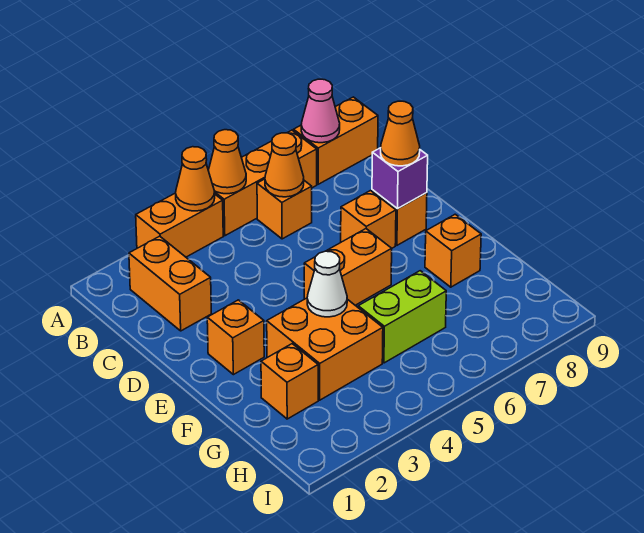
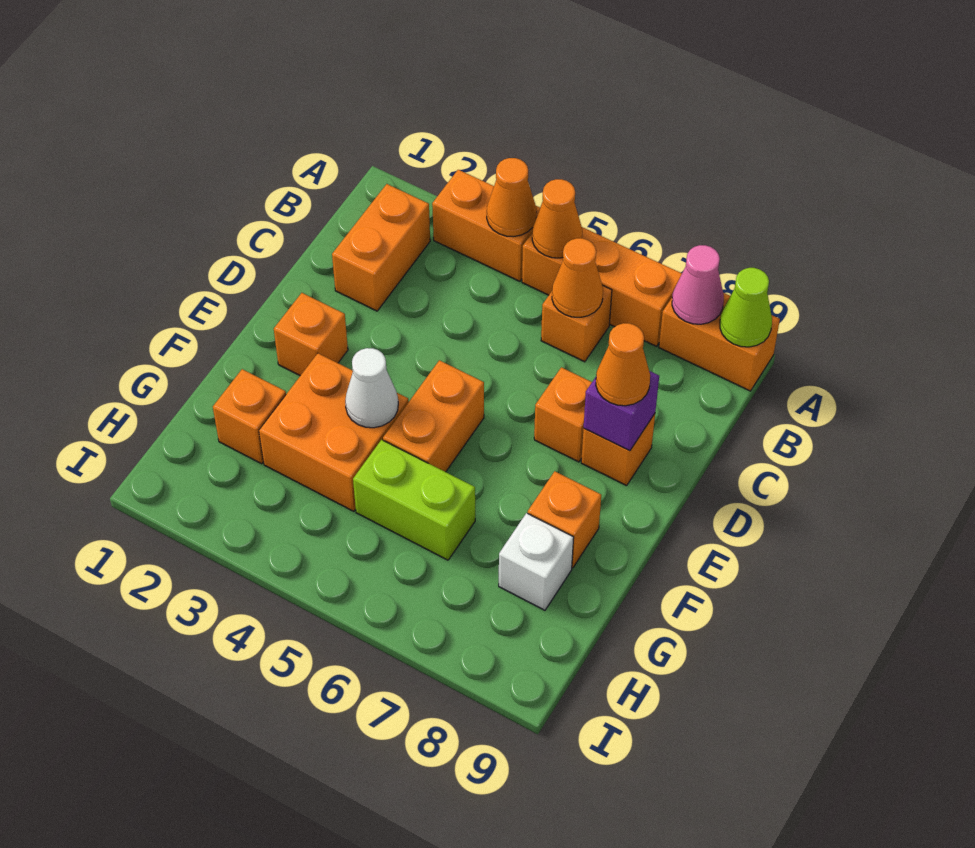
none -> lime cone A9 level 2
orange brick E5:E6 level 1 -> orange brick E5:F5 level 1
none -> white brick G8 level 1

